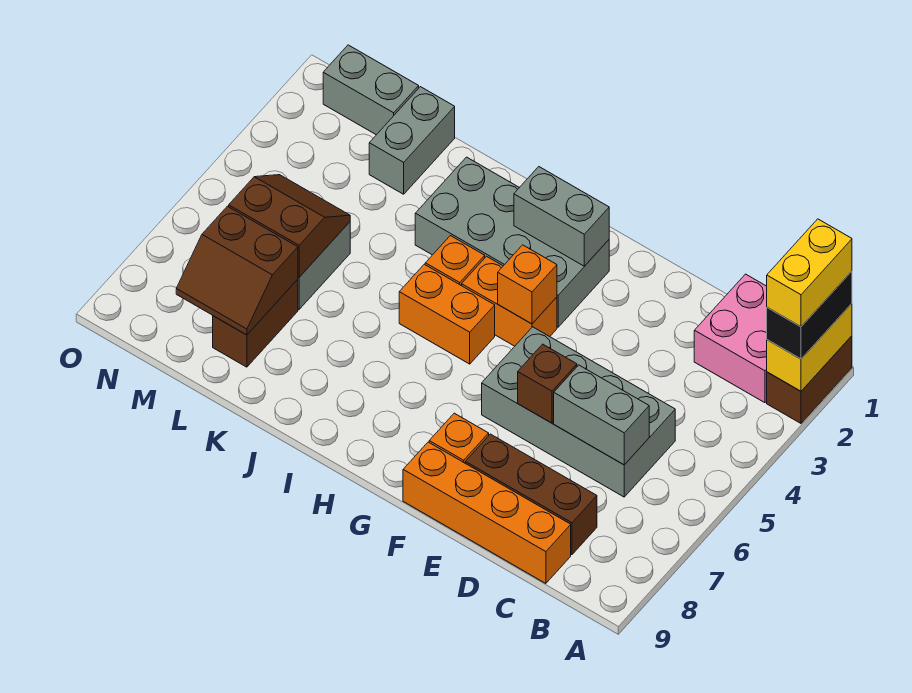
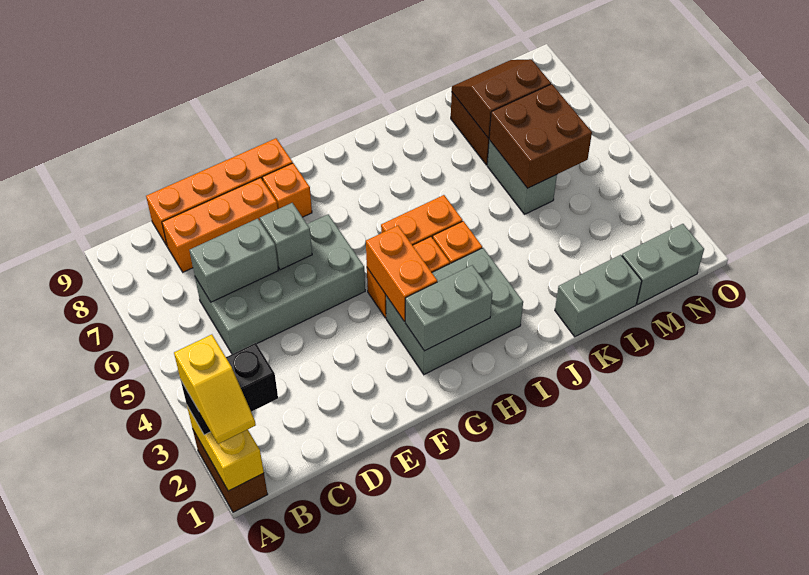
black brick A1:A2 level 3 -> black brick A2:B2 level 3
yellow brick A1:A2 level 4 -> yellow slope A1:A2 level 4 top 2
pink brick B1:C2 level 1 -> none
brown brick C8:E8 level 1 -> orange brick C8:E8 level 1
brown brick E6 level 2 -> grey brick E6 level 2
grey brick G2:J3 level 1 -> grey brick G2:I3 level 1
orange brick G4 level 2 -> orange brick G3:G4 level 2
grey brick L1:L2 level 1 -> grey brick K1:L1 level 1
brown slope L5:M6 level 2 top 6 -> brown brick L5:M6 level 2

